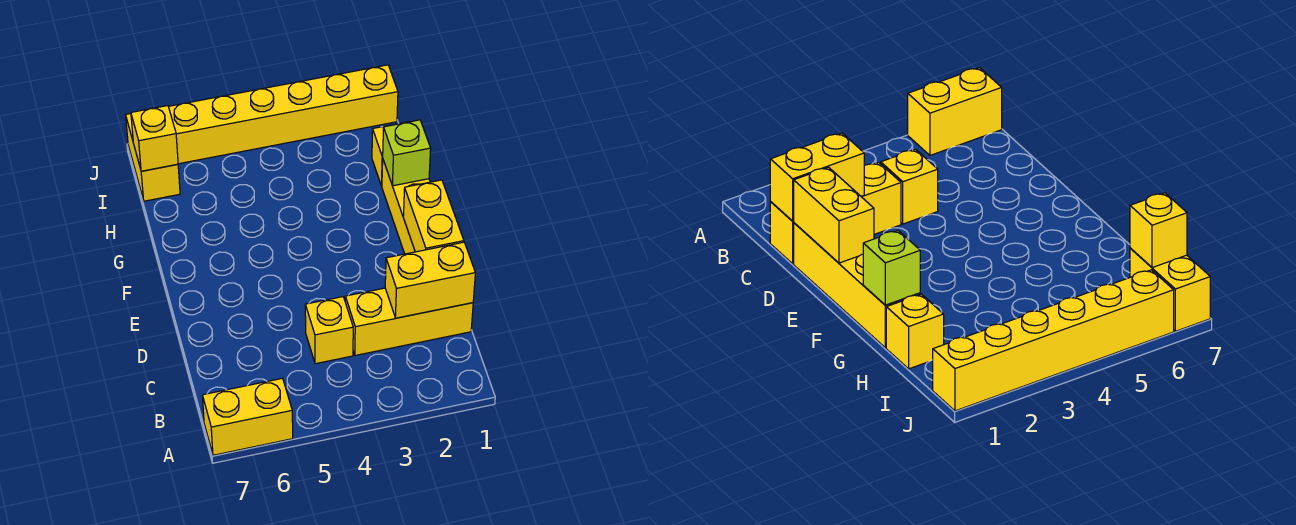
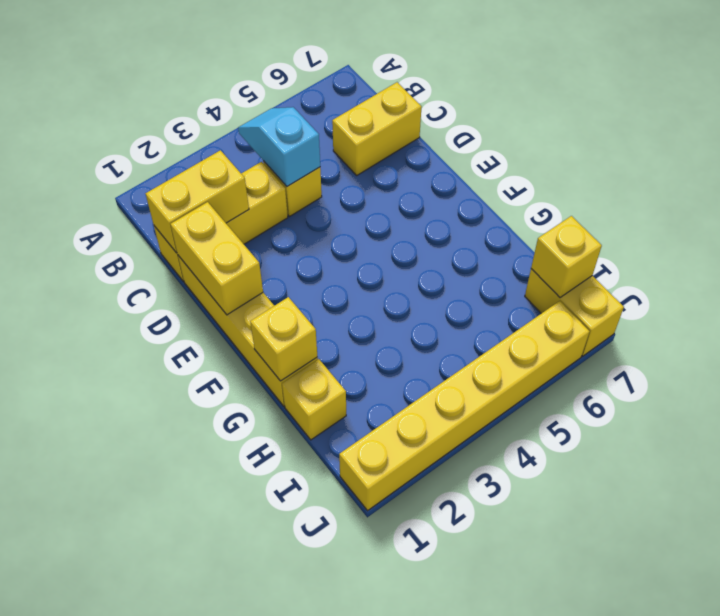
yellow brick A6:A7 level 1 -> yellow brick C6:C7 level 1
none -> cyan slope B4:C4 level 2 top C
lime brick G1 level 2 -> yellow brick G1 level 2

